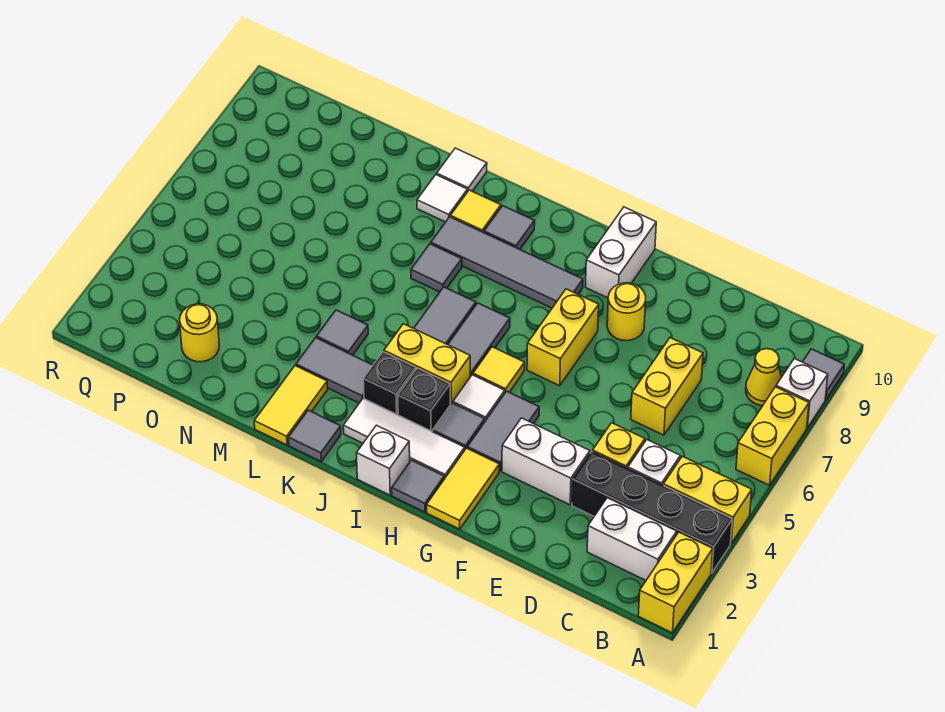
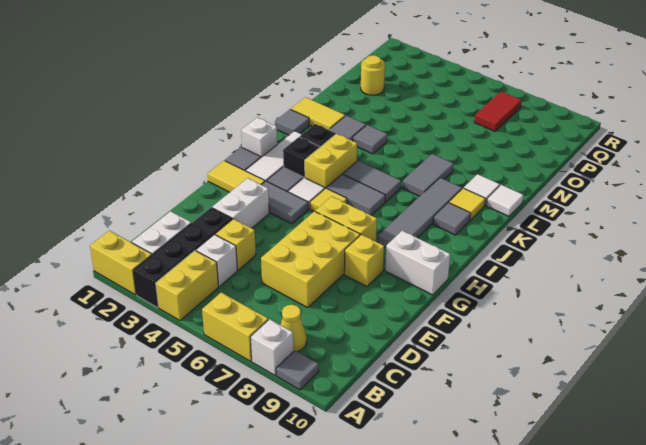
yellow brick D6:D7 level 1 -> yellow brick D6:F7 level 1
yellow round brick F8 level 1 -> yellow brick F8 level 1
grey tile K7 level 1 -> grey tile K7:L7 level 1
none -> red tile P7:Q7 level 1

